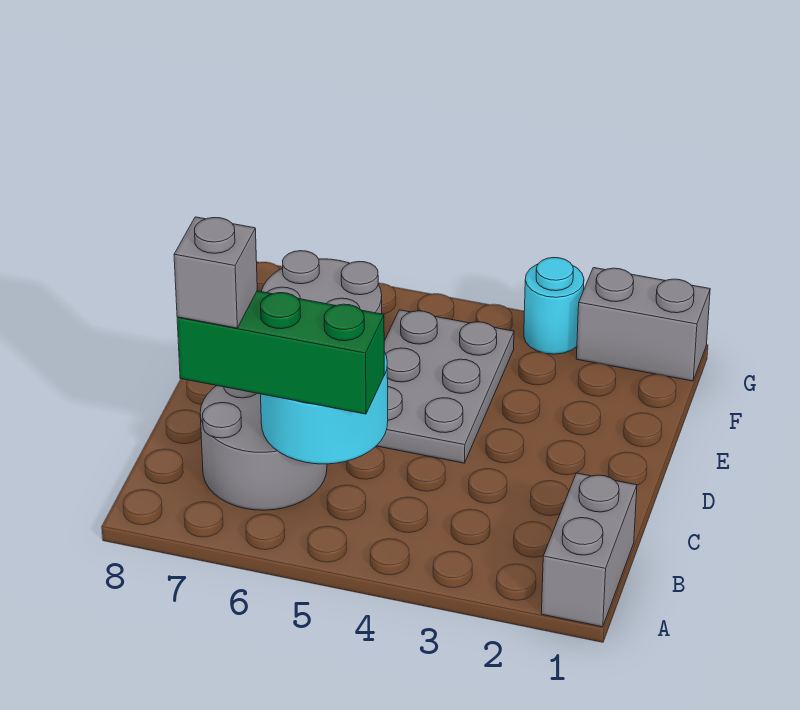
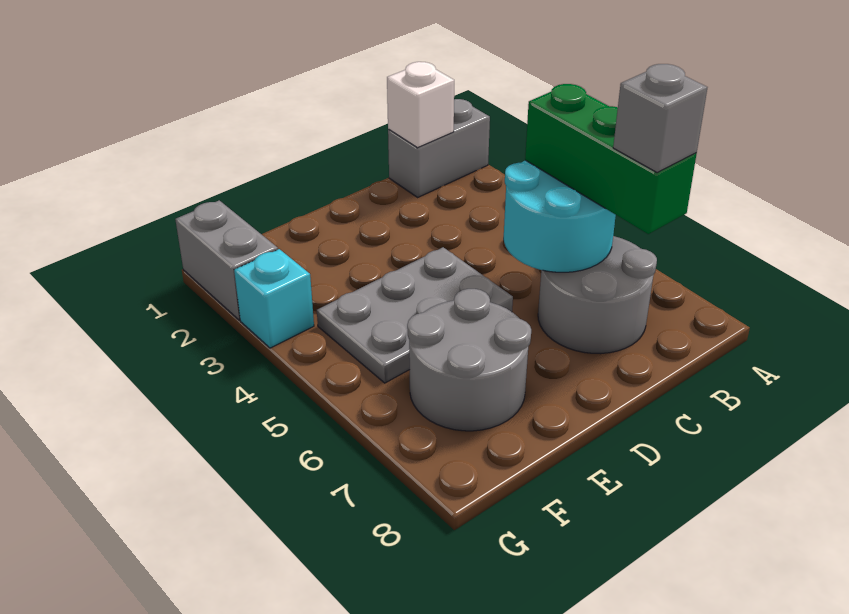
none -> white brick B1 level 2
cyan round brick G3 level 1 -> cyan brick G3 level 1

